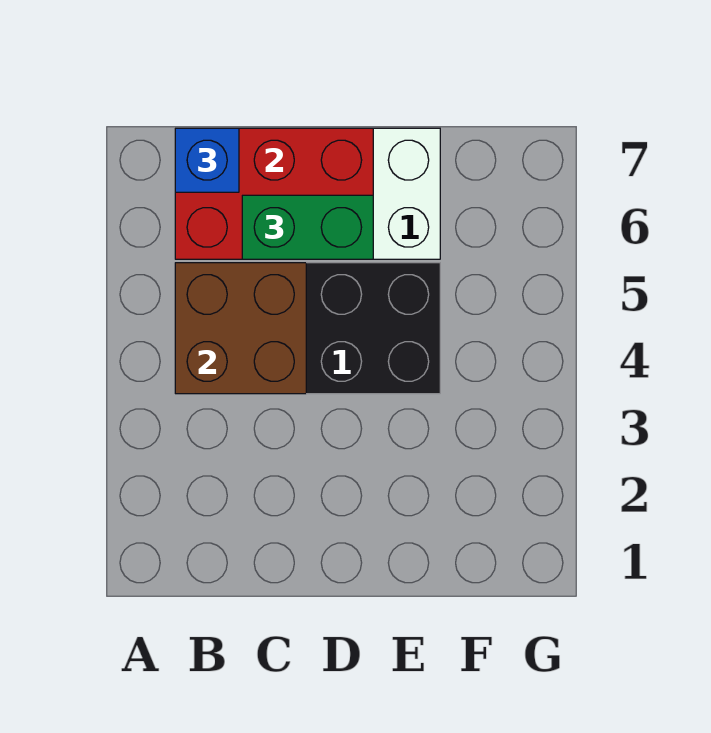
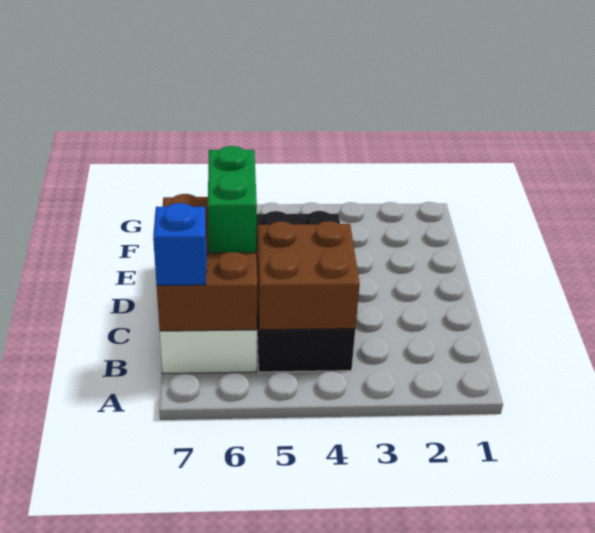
red brick B6:D7 level 2 -> brown brick B6:D7 level 2

